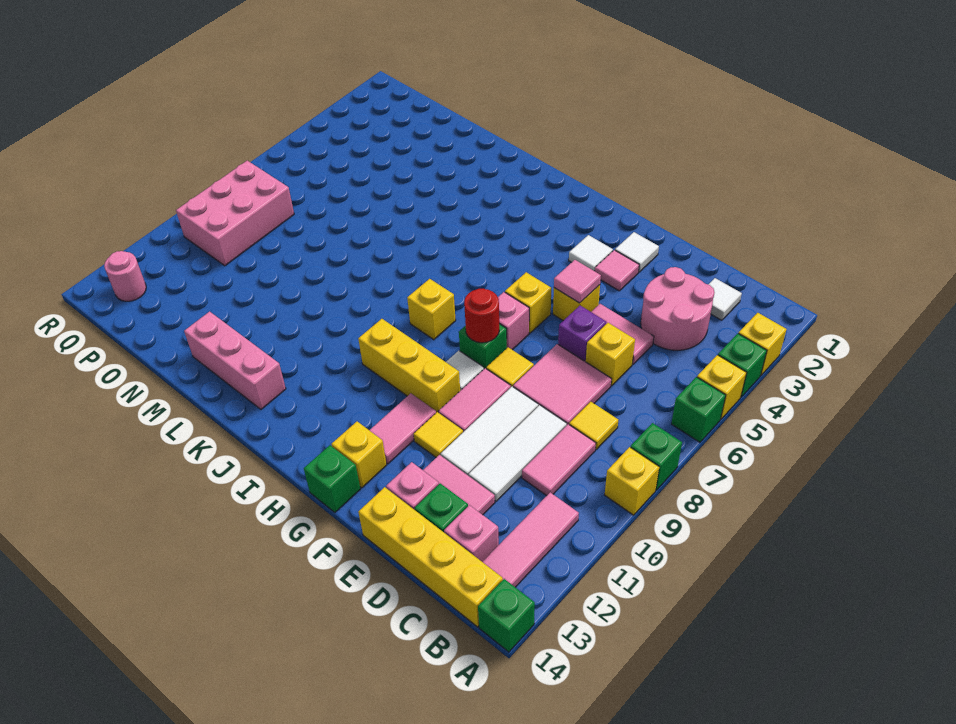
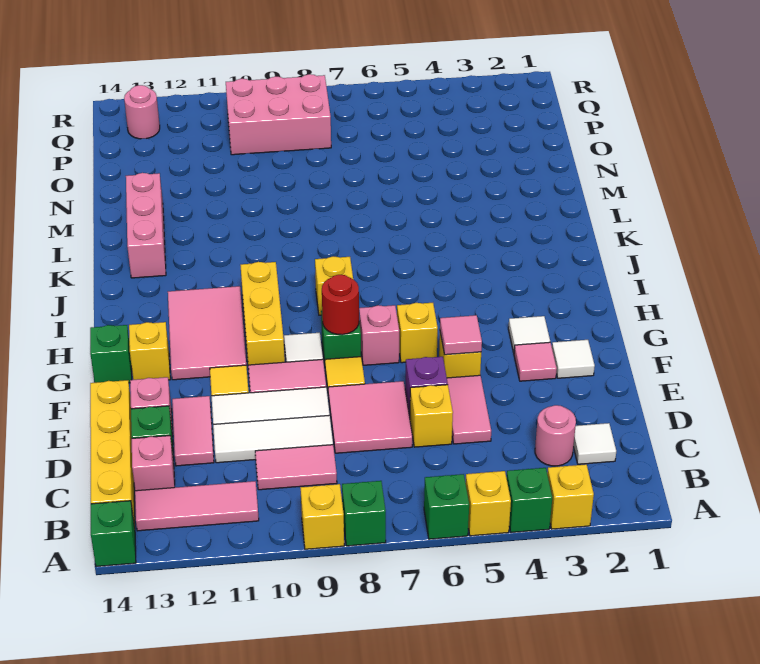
pink round brick C3:D4 level 1 -> pink round brick C3 level 1
yellow tile C8 level 1 -> none
pink tile G11:G12 level 1 -> pink tile G11:I12 level 1

